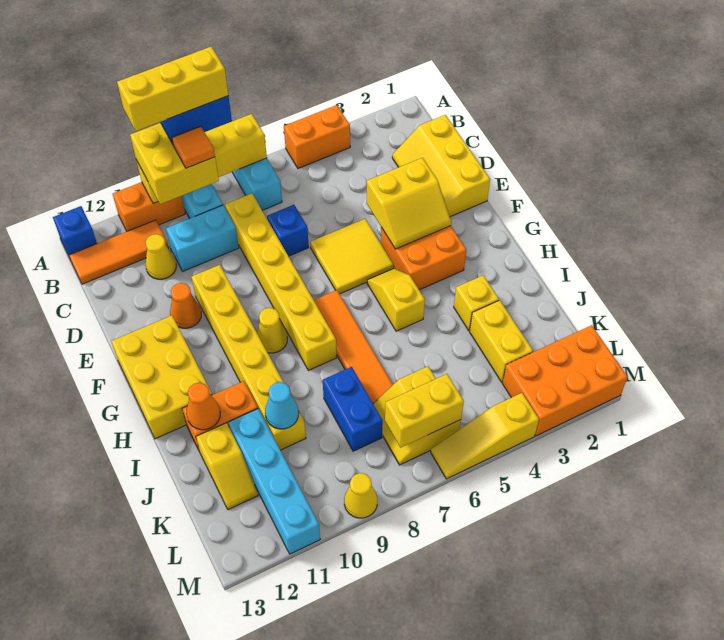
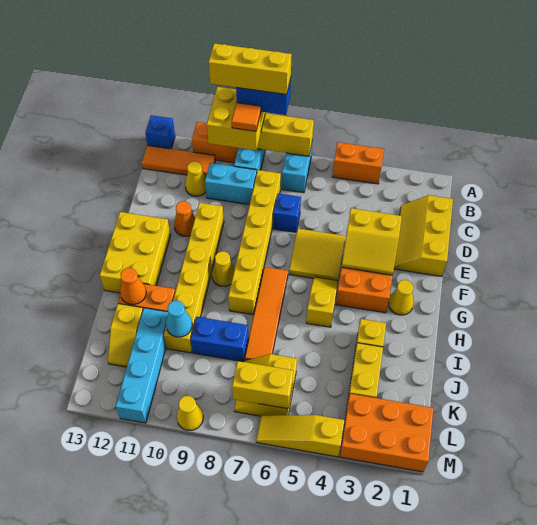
none -> yellow cone G2 level 1
blue brick J8:K8 level 1 -> blue brick J8:J9 level 1

